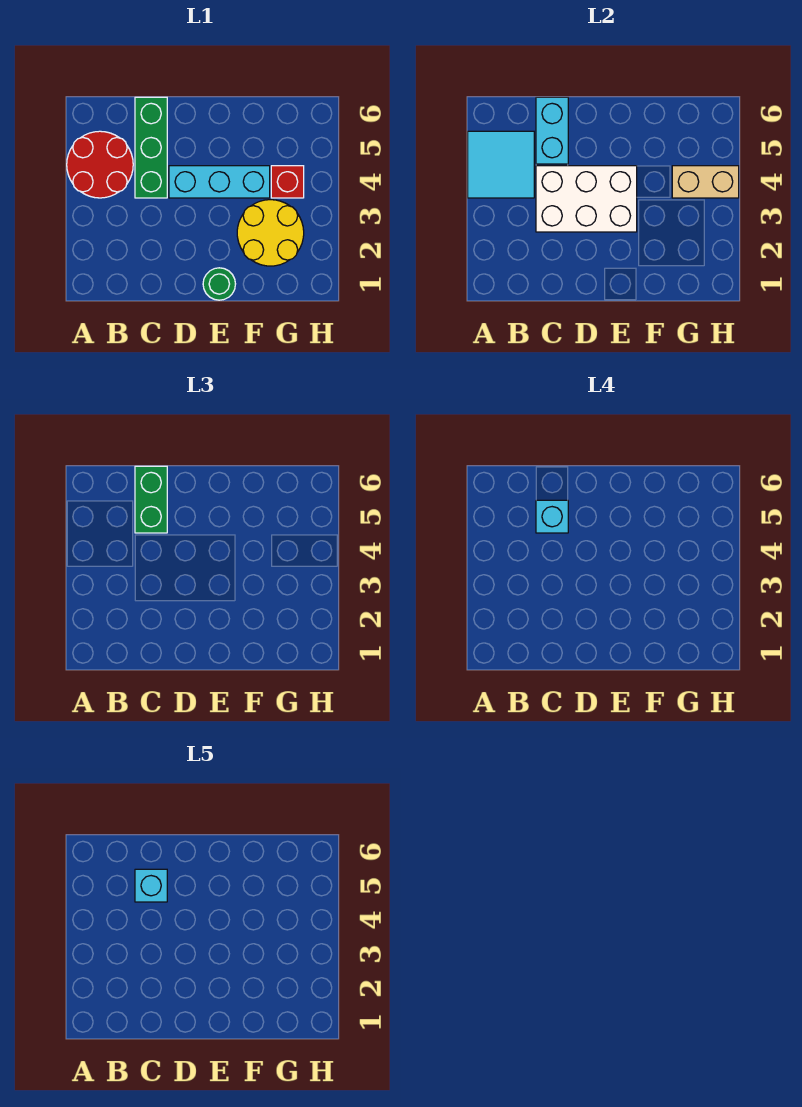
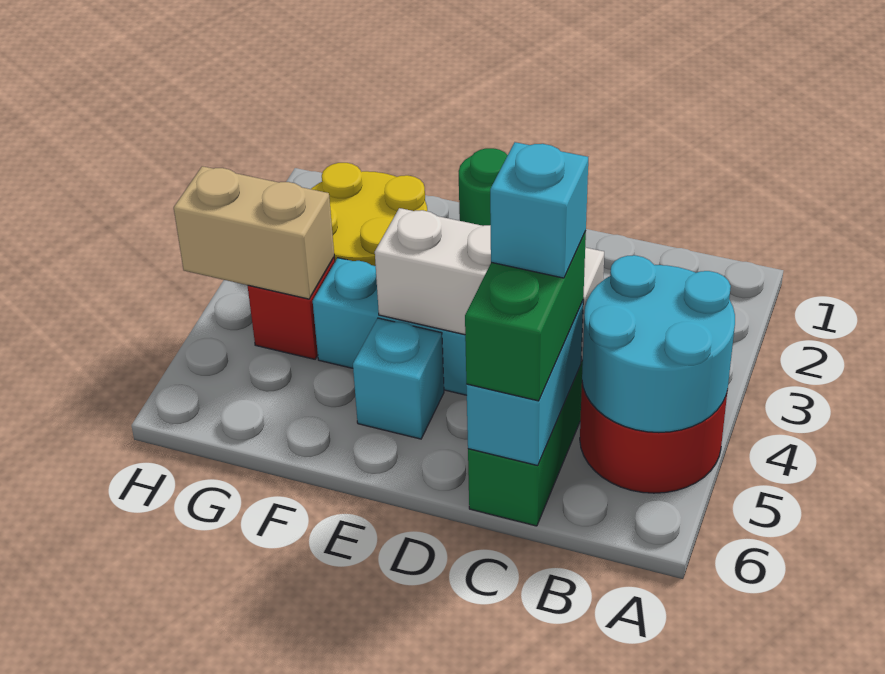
cyan tile A4:B5 level 2 -> cyan round brick A4:B5 level 2
white brick C3:E4 level 2 -> white brick C4:E4 level 2
cyan brick C5 level 5 -> cyan brick E5 level 1

